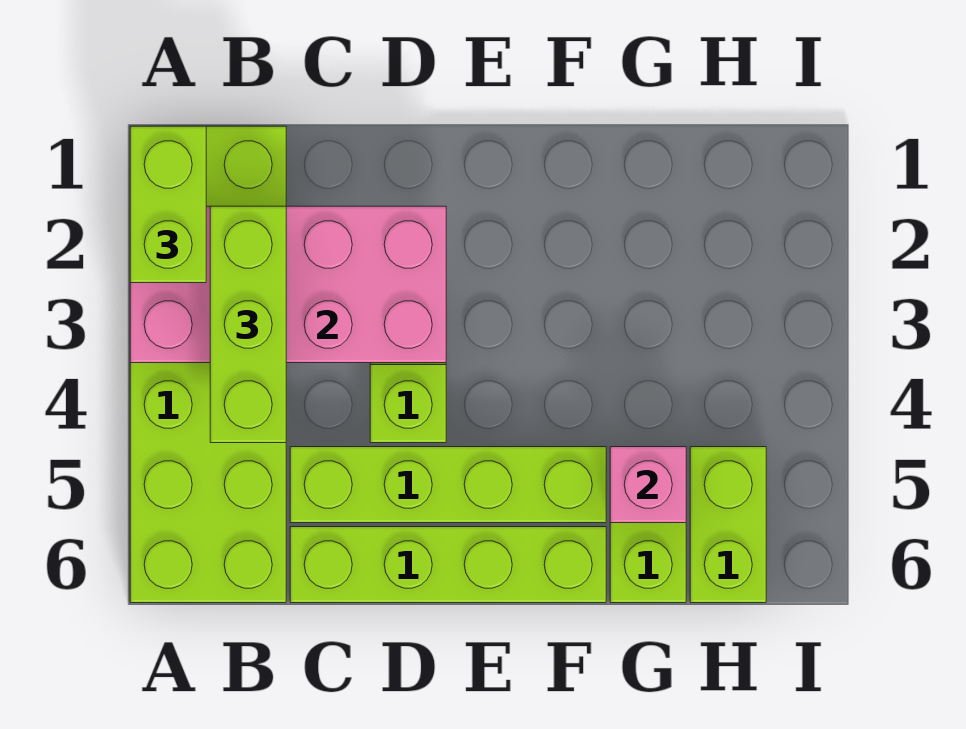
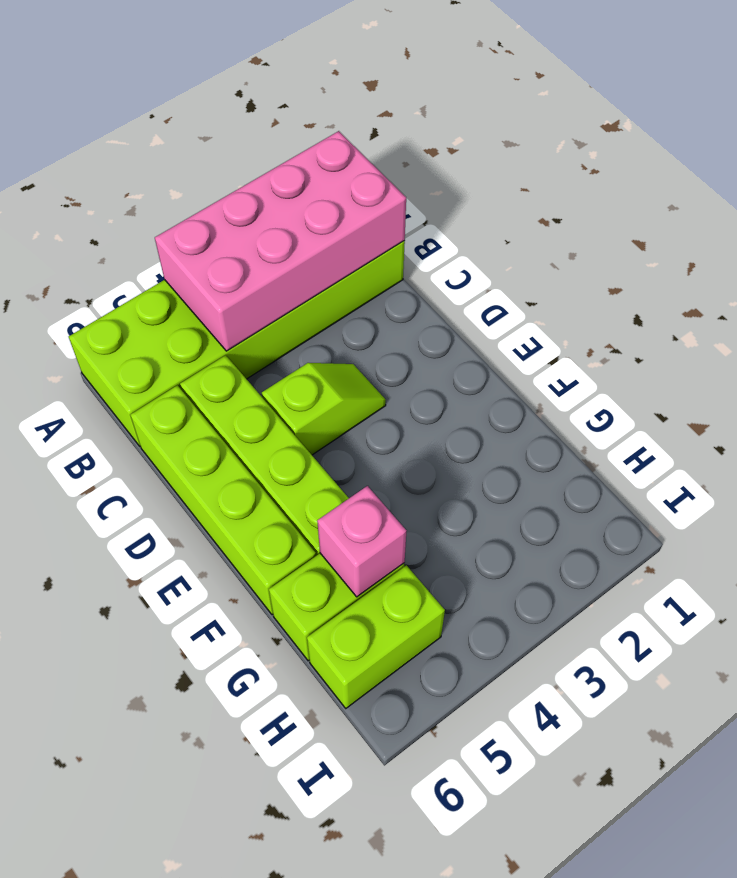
lime brick A1:A2 level 3 -> none
pink brick A2:D3 level 2 -> pink brick A1:B4 level 2
lime brick B2:B4 level 3 -> none

